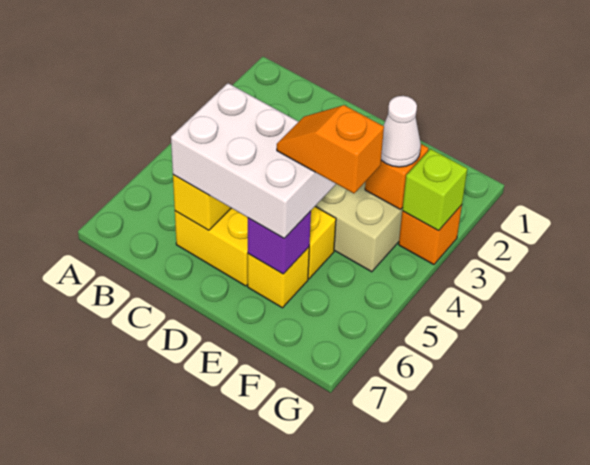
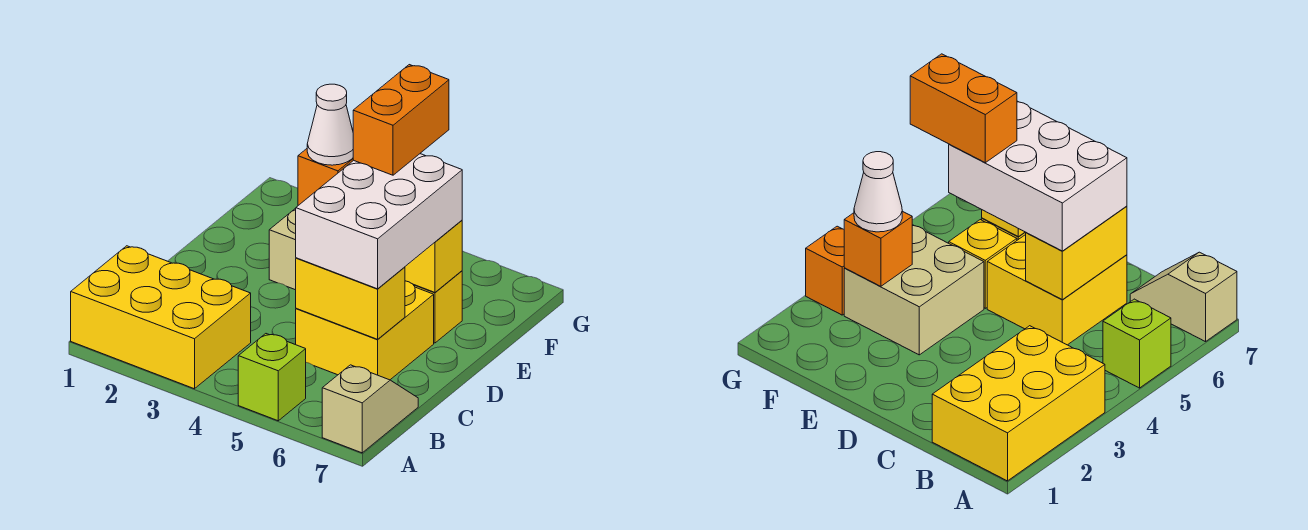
none -> yellow brick A1:B3 level 1
none -> tan slope A7:B7 level 1 top A
orange slope E5:F5 level 4 top F -> orange brick E5:F5 level 4
purple brick E6 level 2 -> yellow brick E6 level 2
lime brick G3 level 2 -> lime brick A5 level 1

